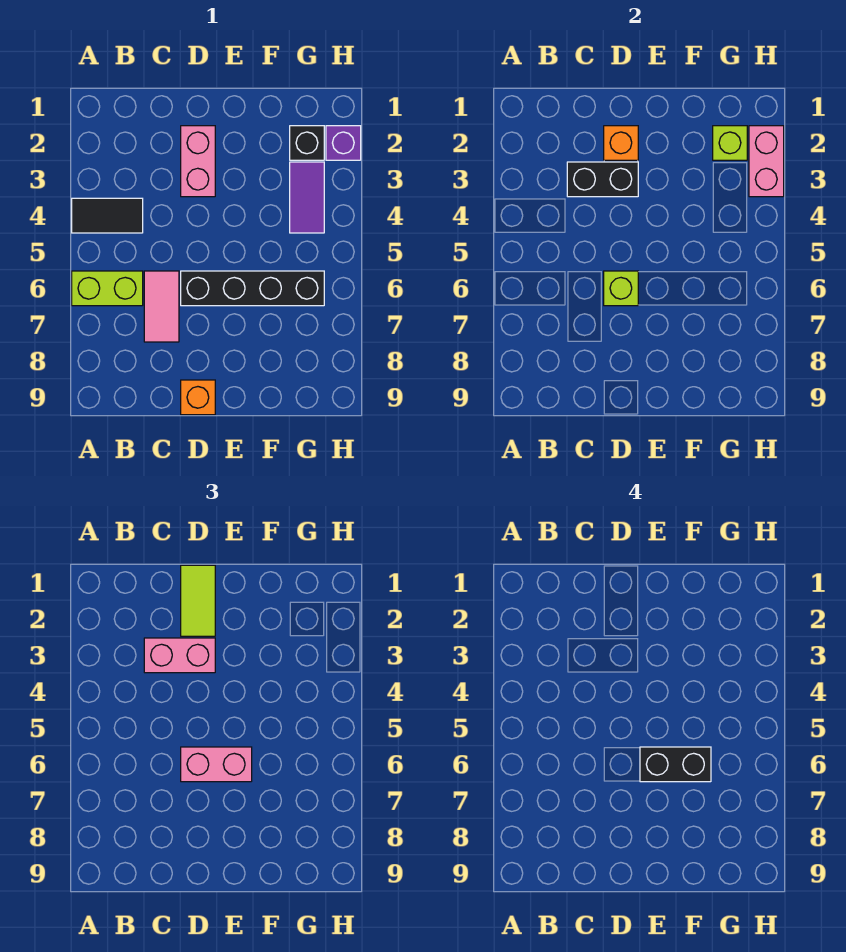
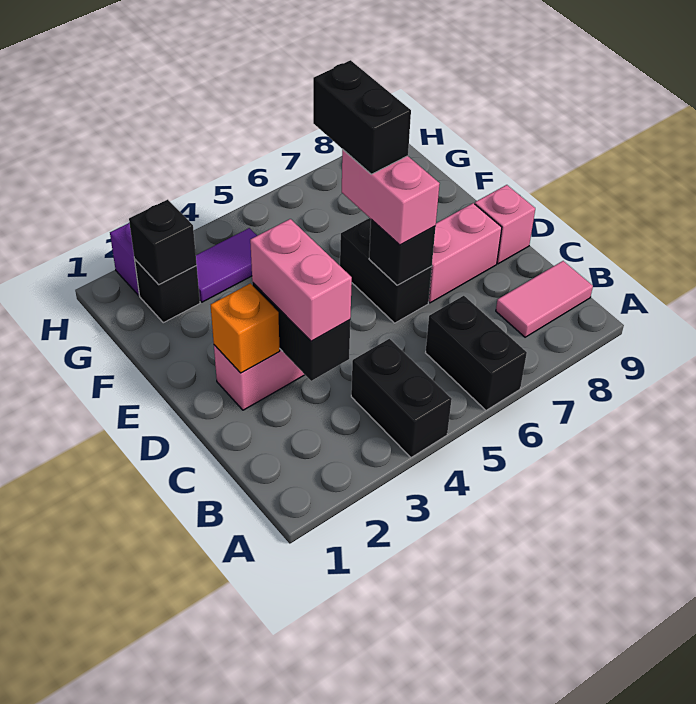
black tile A4:B4 level 1 -> black brick A4:B4 level 1
lime brick A6:B6 level 1 -> black brick A6:B6 level 1
pink tile C6:C7 level 1 -> pink tile B8:B9 level 1
lime tile D1:D2 level 3 -> none
black brick D6:G6 level 1 -> black brick D6:E6 level 1
lime brick D6 level 2 -> black brick D6 level 2
orange brick D9 level 1 -> pink brick D9 level 1
lime brick G2 level 2 -> black brick G2 level 2
pink brick H2:H3 level 2 -> pink brick D7:D8 level 1

